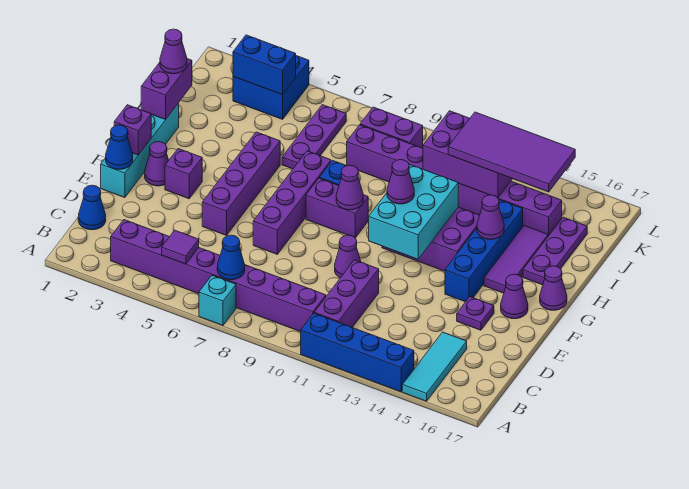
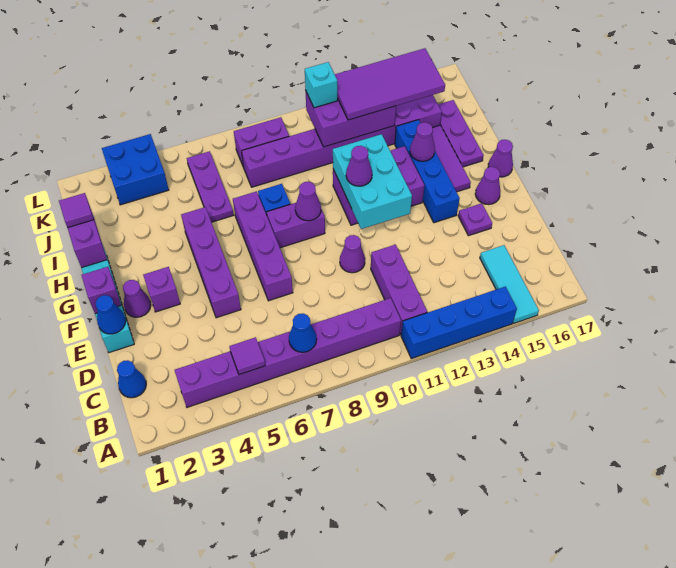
cyan brick A7 level 1 -> cyan brick K11 level 3
purple cone I1 level 3 -> purple tile I1 level 3
blue brick K3:K4 level 2 -> none

